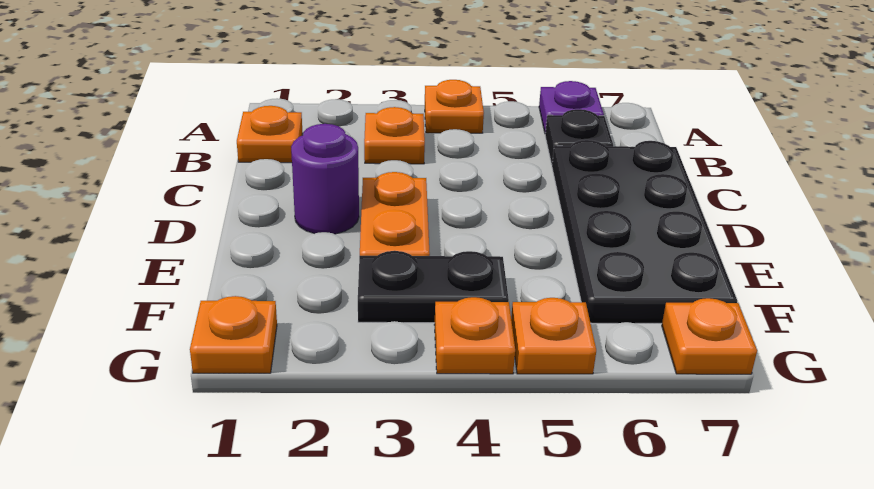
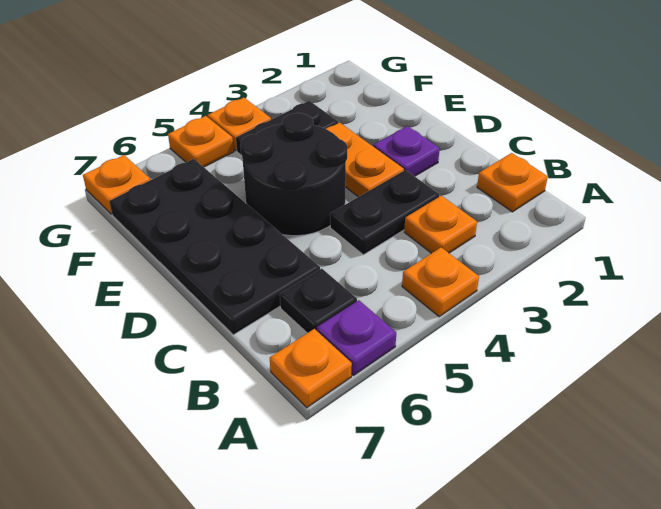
none -> black plate C3:C4 level 1
purple round brick D2 level 1 -> purple plate D2 level 1
none -> black round brick D4:E5 level 1
orange plate G1 level 1 -> orange plate A7 level 1

